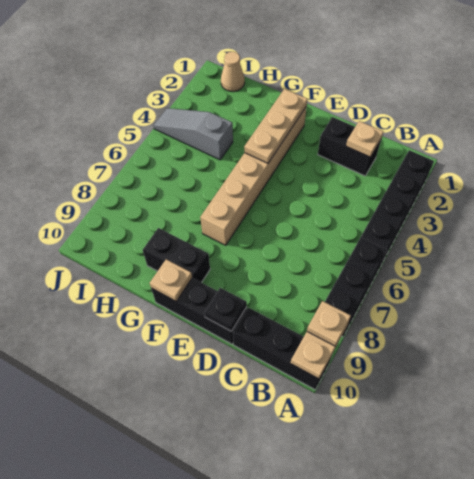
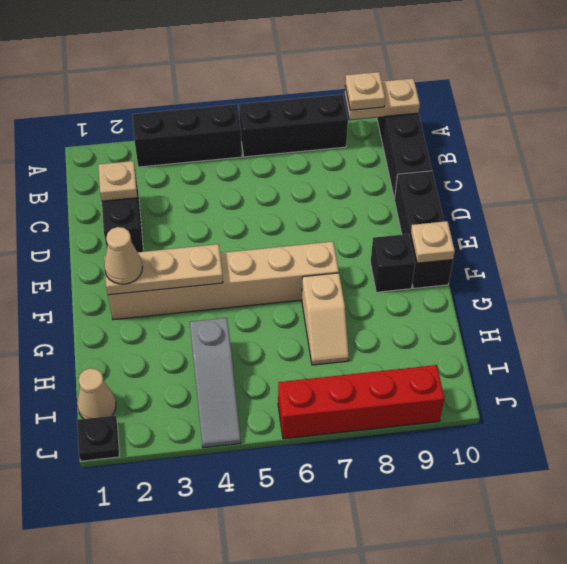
black brick A2:A5 level 1 -> black brick A3:A5 level 1
black plate D10 level 2 -> black plate J1 level 1
none -> tan cone F2 level 3
black brick F9:G9 level 1 -> black brick F9 level 1
none -> tan slope G7:H7 level 1 top G
none -> red brick J6:J9 level 1

